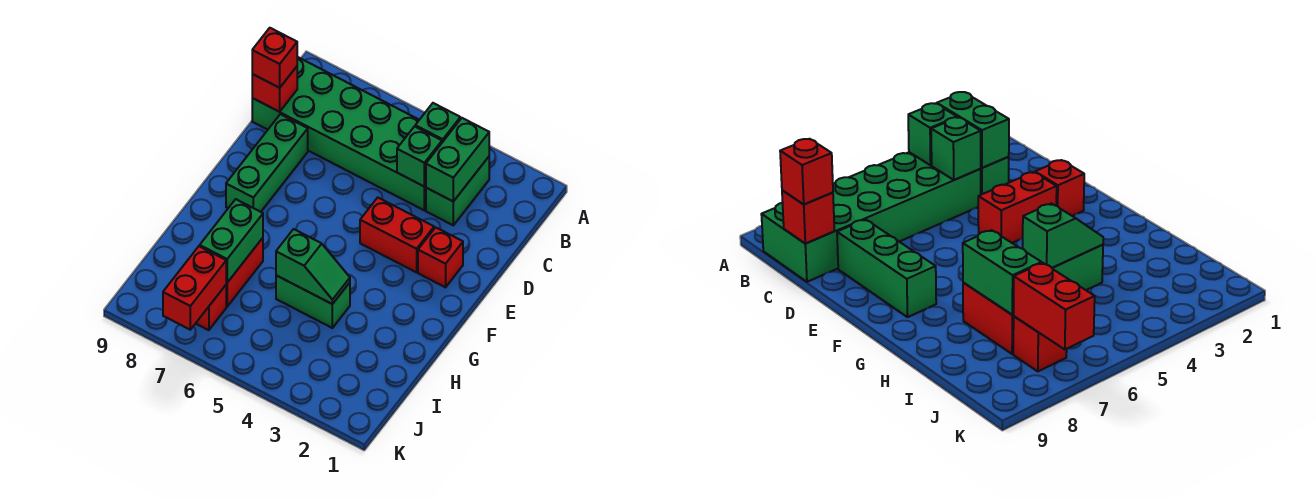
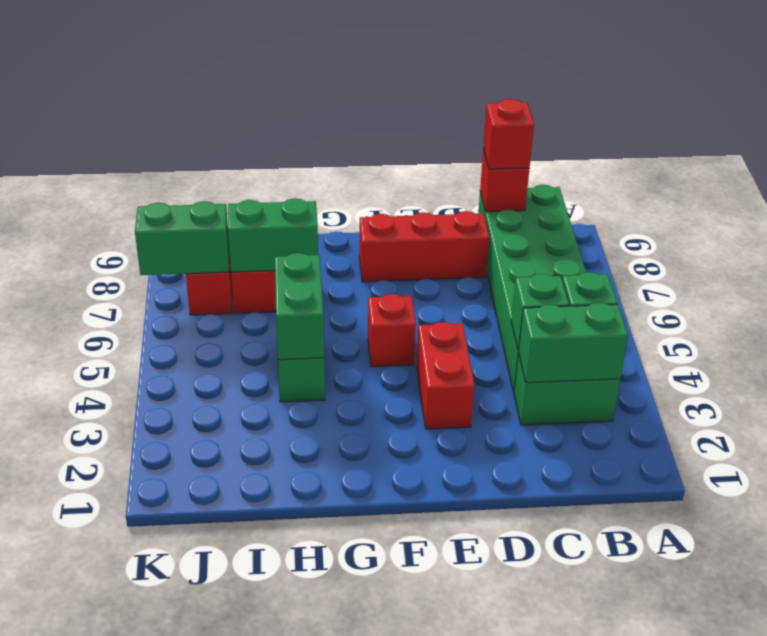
green brick D8:F8 level 1 -> red brick D8:F8 level 1
red brick E2 level 1 -> red brick F5 level 1
green slope H4:H5 level 2 top 5 -> green brick H4:H5 level 2
red brick J7:K7 level 2 -> green brick J7:K7 level 2

